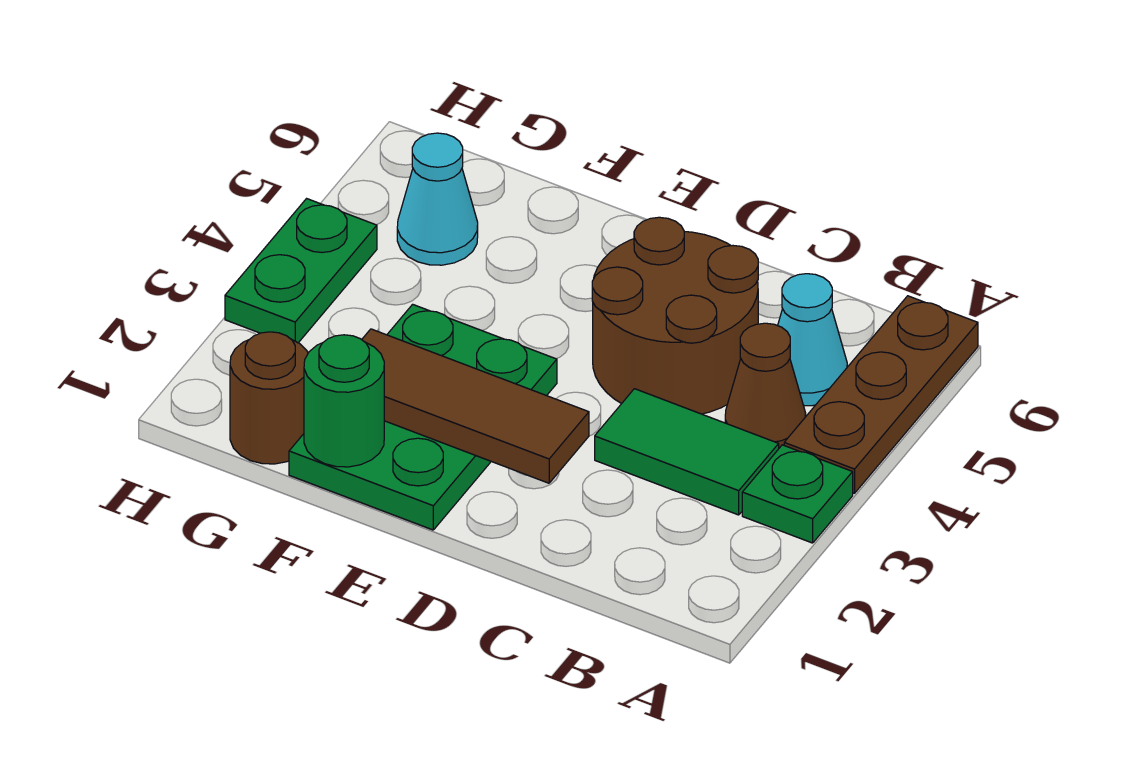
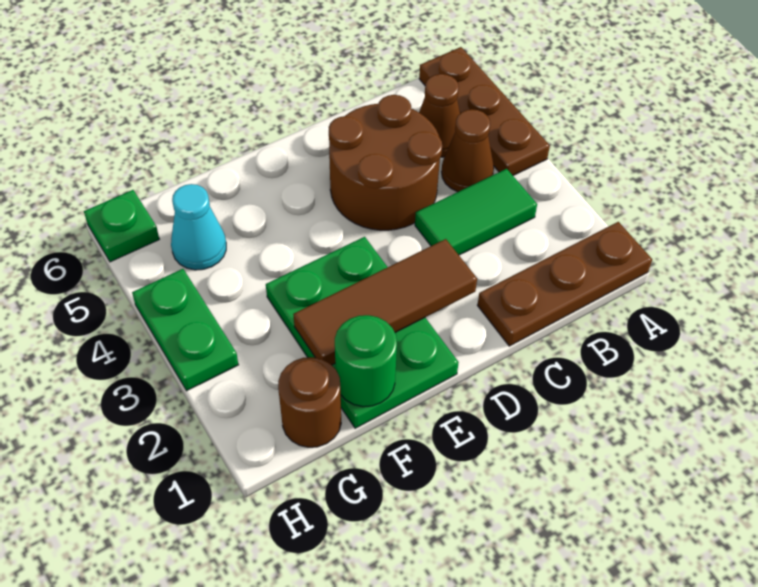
none -> brown plate A1:C1 level 1
green plate A3 level 1 -> green plate H6 level 1
cyan cone B5 level 1 -> brown cone B5 level 1

